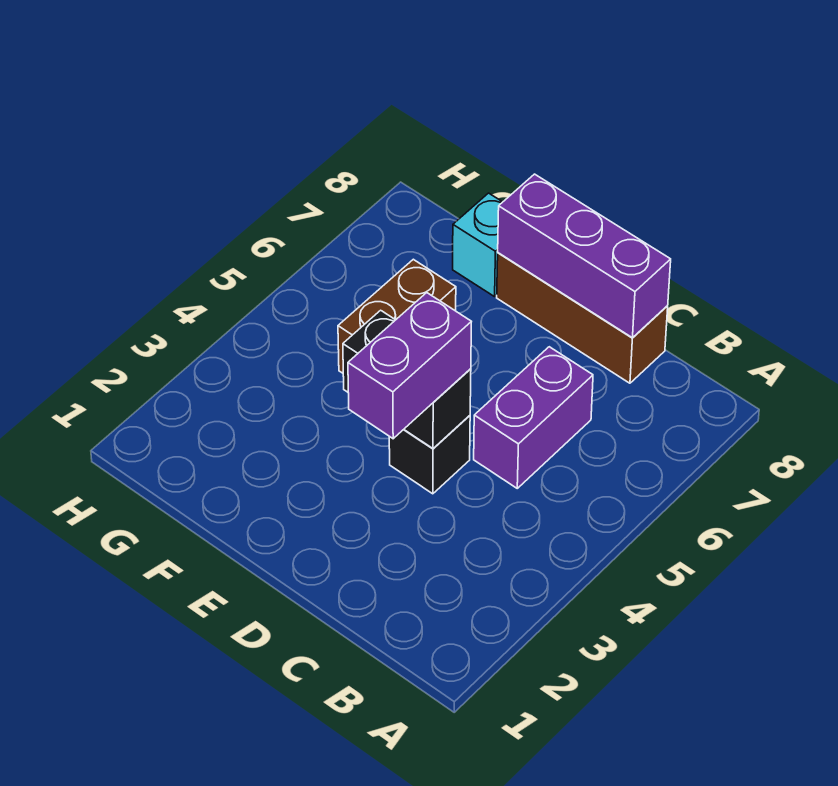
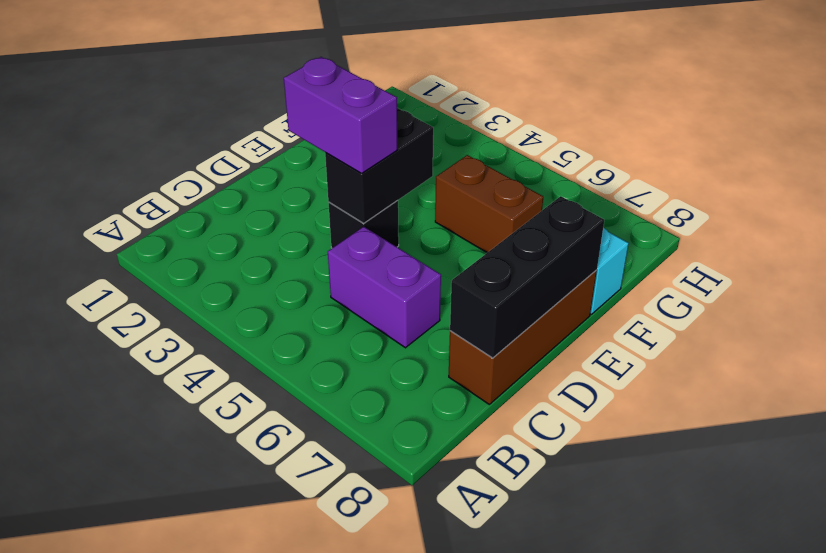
purple brick C8:E8 level 2 -> black brick C8:E8 level 2

